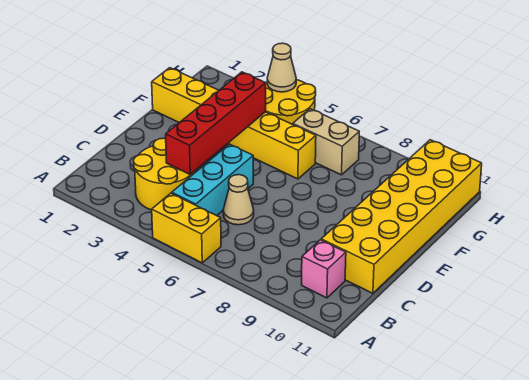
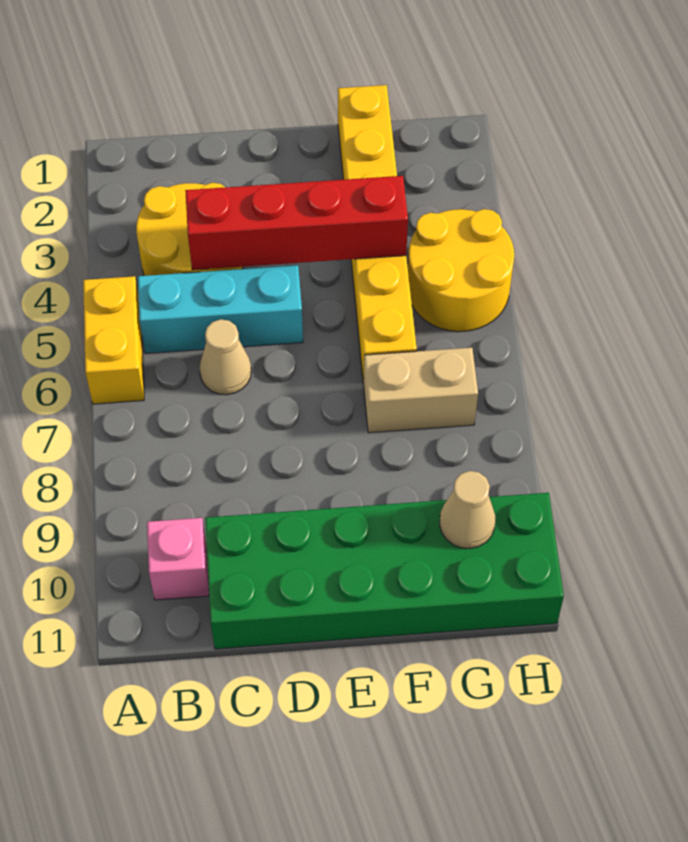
yellow brick C10:H11 level 1 -> green brick C10:H11 level 1
tan brick G6:G7 level 1 -> tan brick F7:G7 level 1
tan cone H4 level 2 -> tan cone G10 level 2

